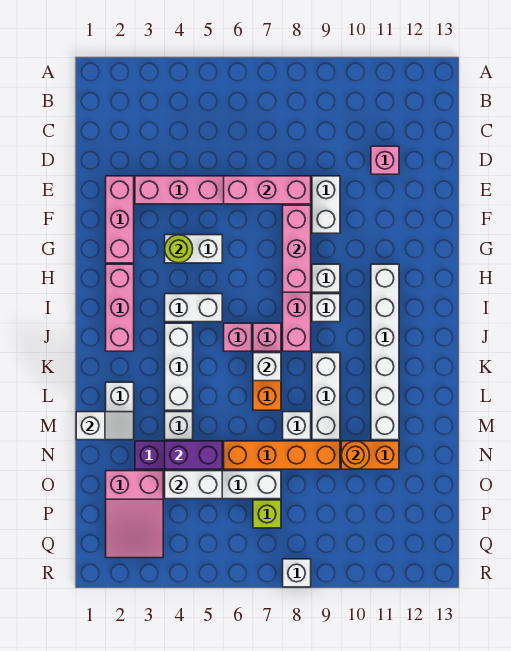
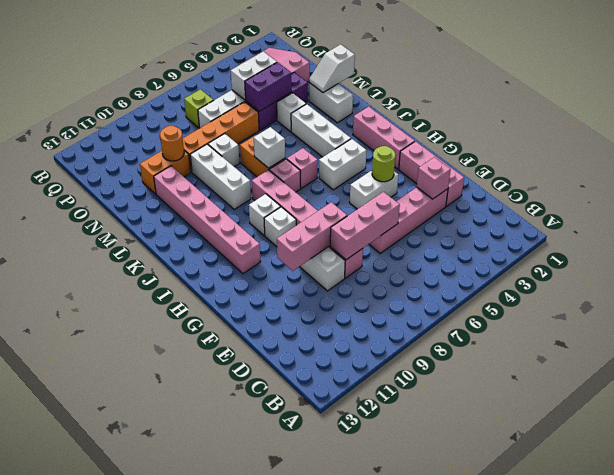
pink brick D11 level 1 -> pink brick E3 level 2
pink brick F8:H8 level 2 -> pink brick F8:F10 level 2
white brick H11:M11 level 1 -> pink brick H11:M11 level 1
white brick R8 level 1 -> none

